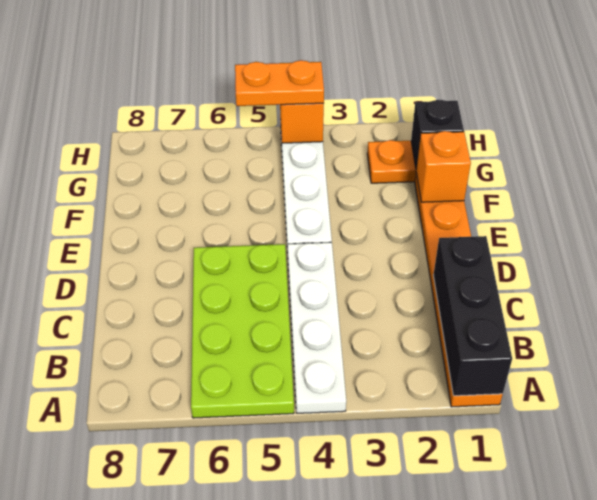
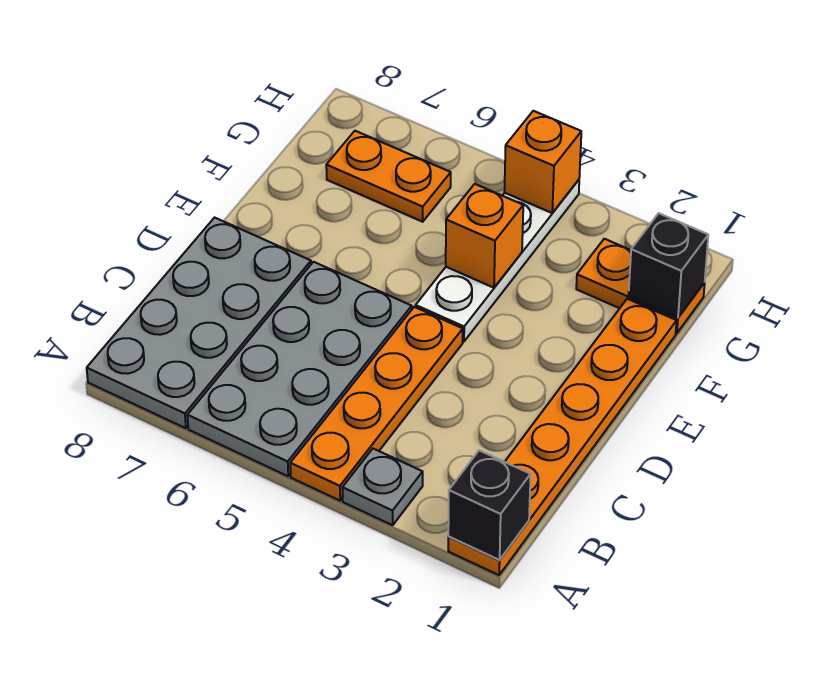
black brick A1:C1 level 2 -> black brick A1 level 2
none -> grey plate A3 level 1
white plate A4:D4 level 1 -> orange plate A4:D4 level 1
lime plate A5:D6 level 1 -> grey plate A5:D6 level 1
none -> grey plate A7:D8 level 1
orange brick F1 level 2 -> orange brick F4 level 2
orange plate H4:H5 level 3 -> orange plate G6:G7 level 1

